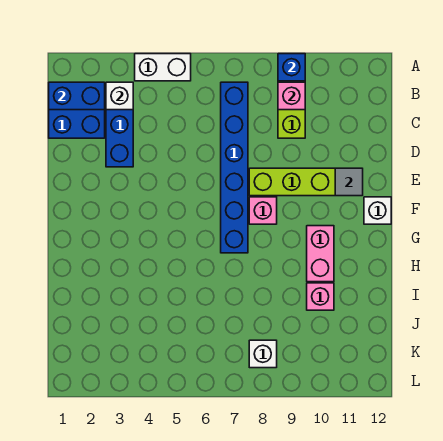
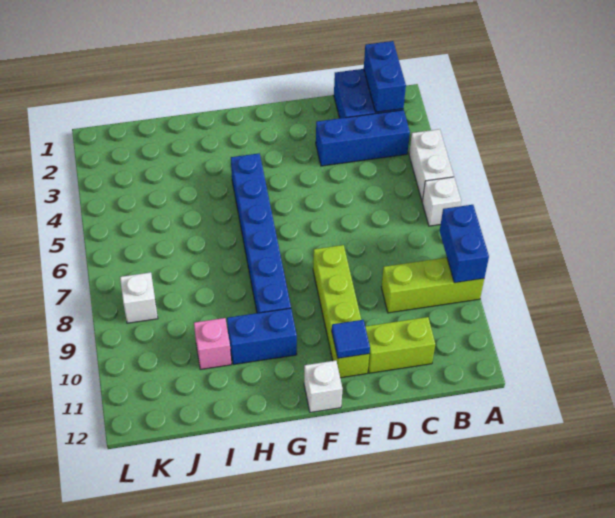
blue brick A9 level 2 -> blue brick A8:A9 level 2
white brick B3 level 2 -> white brick A6 level 1
blue brick B7:G7 level 1 -> blue brick G4:G9 level 1
pink brick B9 level 2 -> none
none -> lime brick C11:D11 level 1
grey tile E11 level 2 -> blue tile E11 level 2
pink brick F8 level 1 -> none
pink brick G10:H10 level 1 -> blue brick G10:H10 level 1

